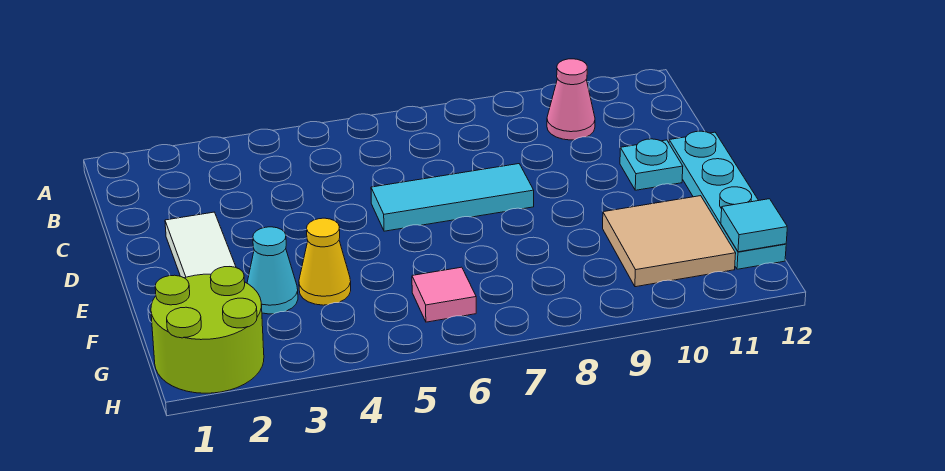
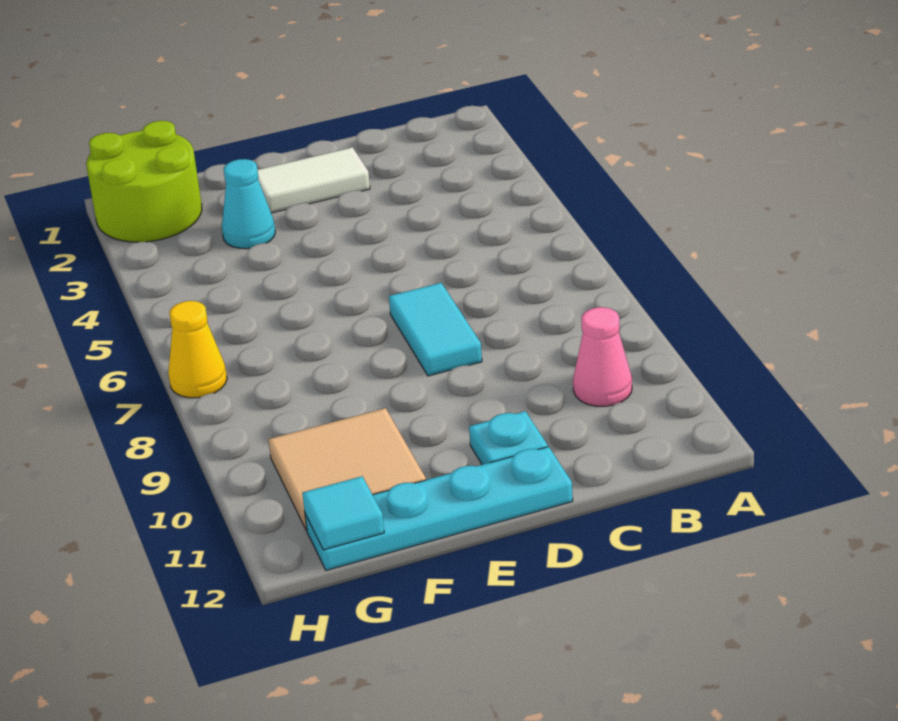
cyan tile D6:D8 level 1 -> cyan tile D7:D8 level 1
yellow cone F4 level 1 -> yellow cone H7 level 1
pink tile G6 level 1 -> none

